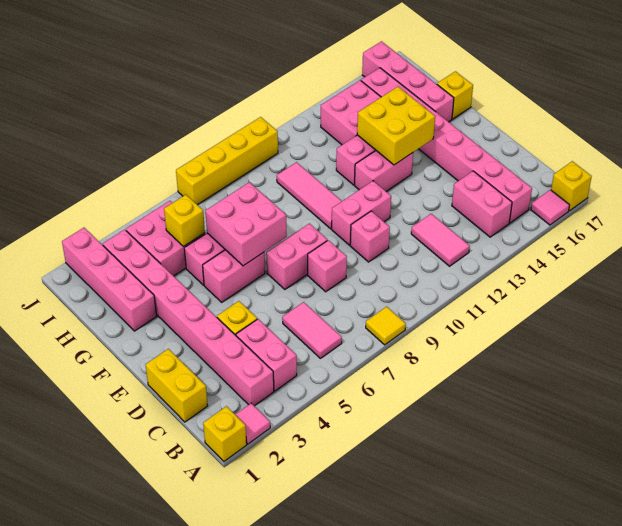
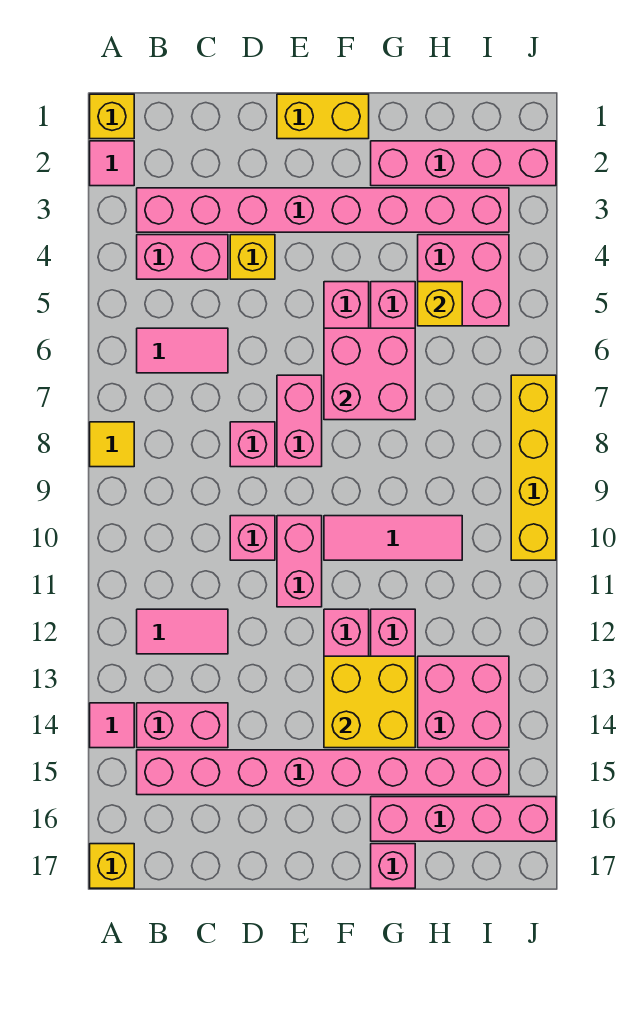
pink tile A16 level 1 -> pink tile A14 level 1
yellow brick C1:D1 level 1 -> yellow brick E1:F1 level 1
yellow brick G17 level 1 -> pink brick G17 level 1

